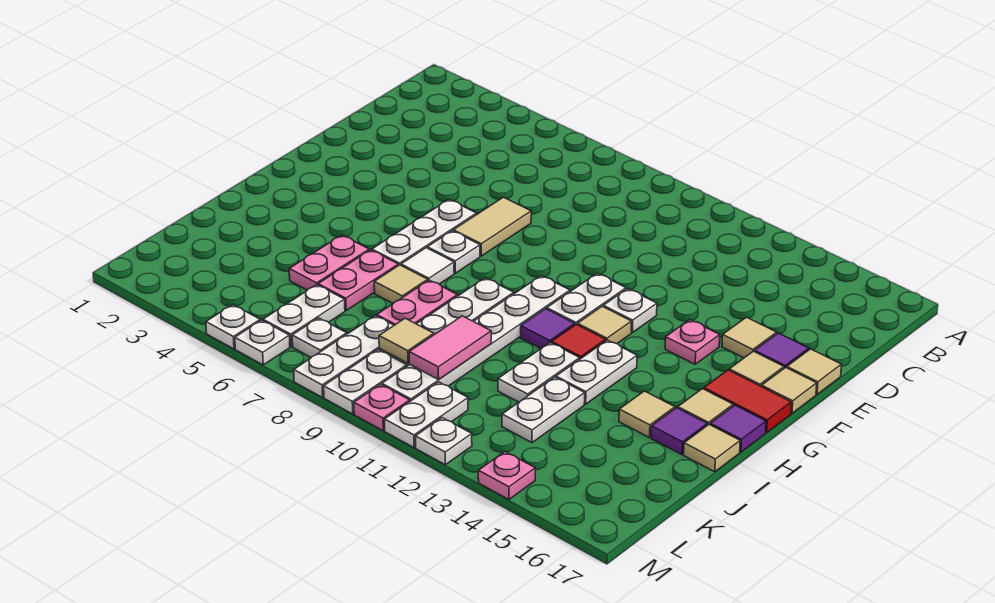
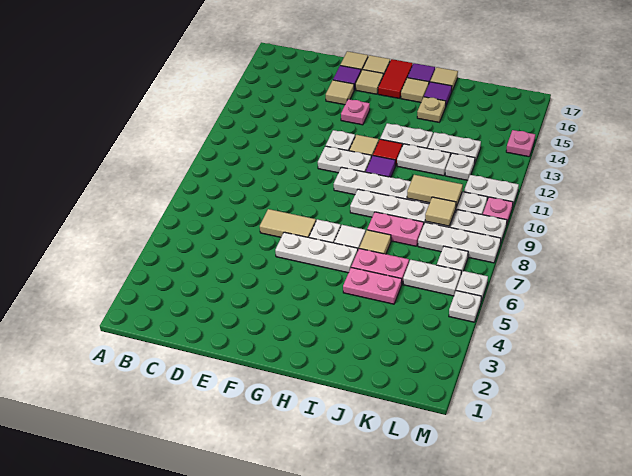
tan tile I15 level 1 -> tan plate I15 level 1
pink tile J10:K10 level 2 -> tan tile J10:K10 level 2
white plate M12 level 1 -> white plate K12 level 1

